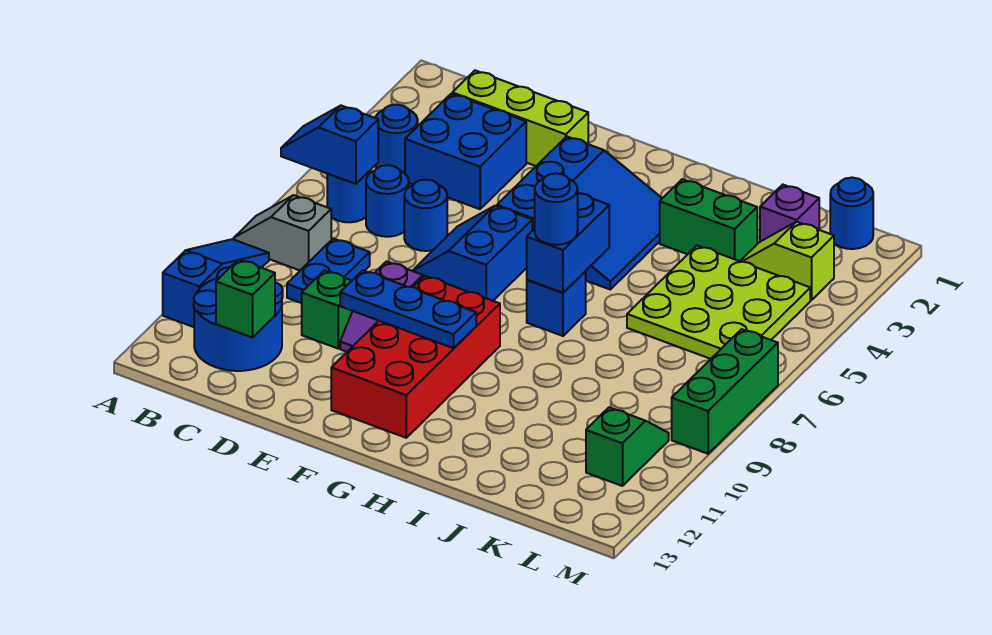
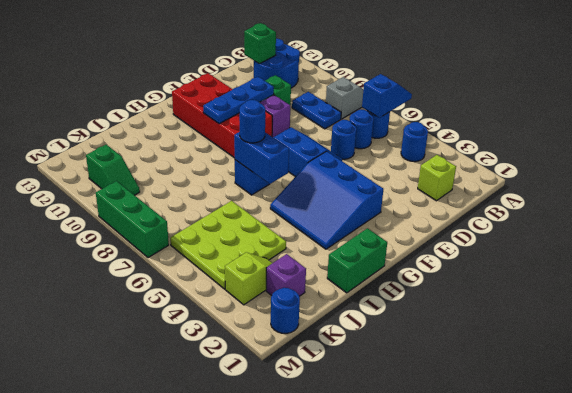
blue slope A9:A11 level 1 top 11 -> none
lime brick C2:E2 level 1 -> lime brick C2 level 1
blue brick C3:D4 level 1 -> none
green brick I3:J3 level 1 -> green brick H1:I1 level 1

